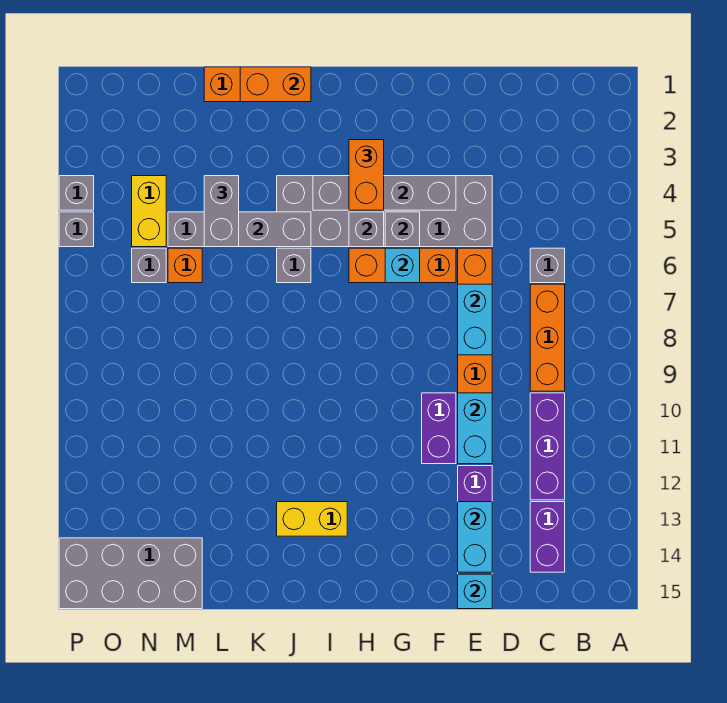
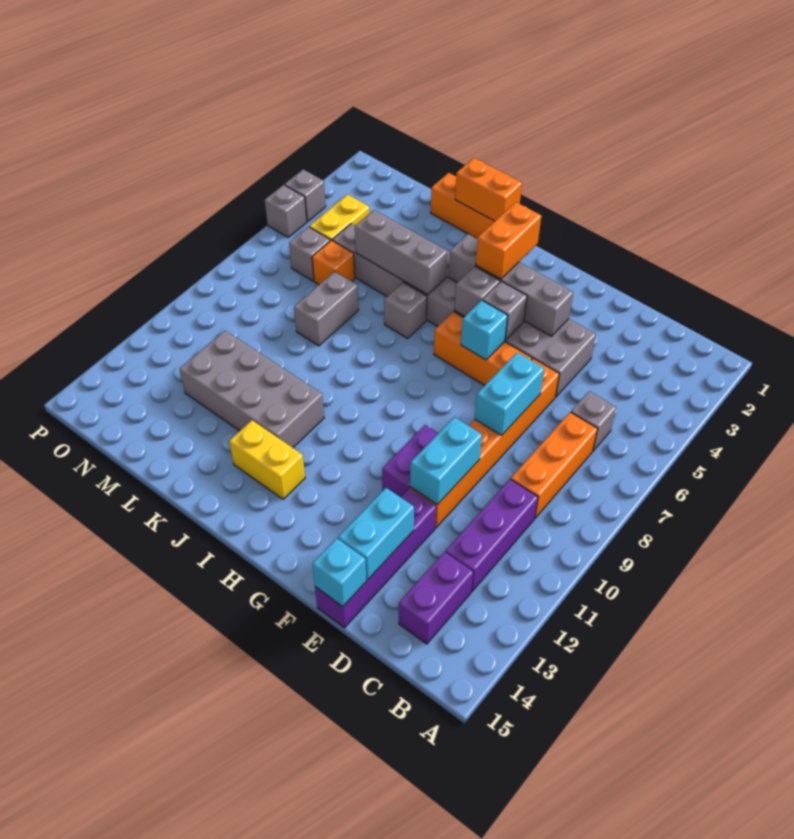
grey brick L4:L5 level 3 -> grey brick L7:L8 level 1
grey brick M14:P15 level 1 -> grey brick J11:M12 level 1

